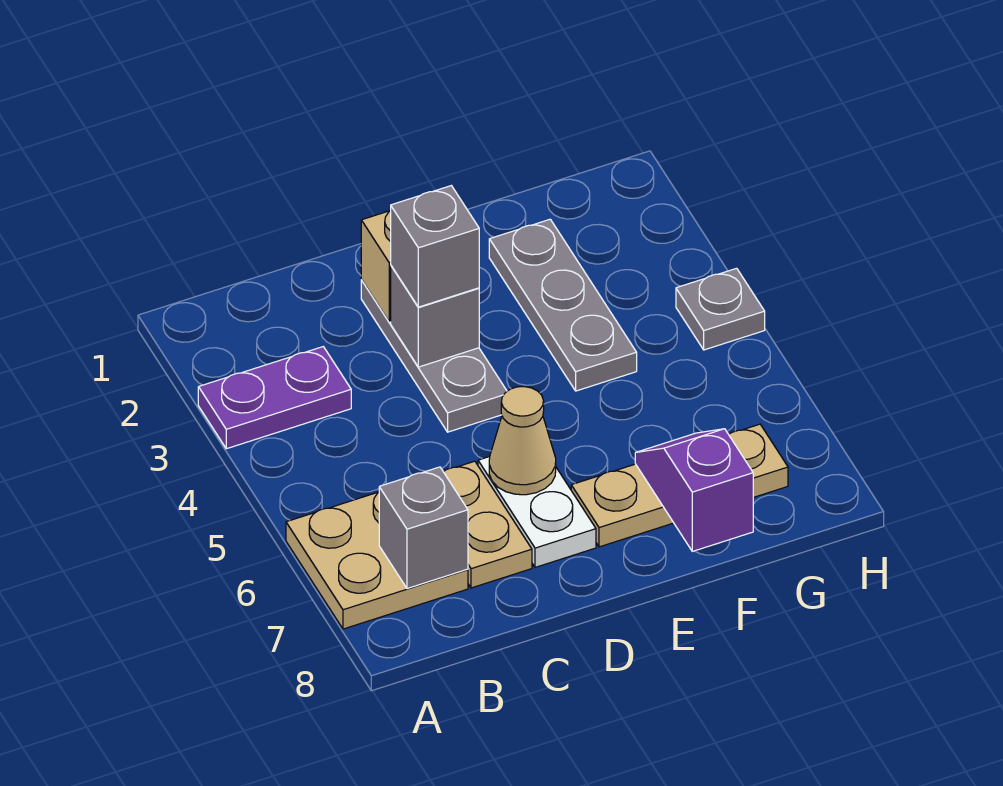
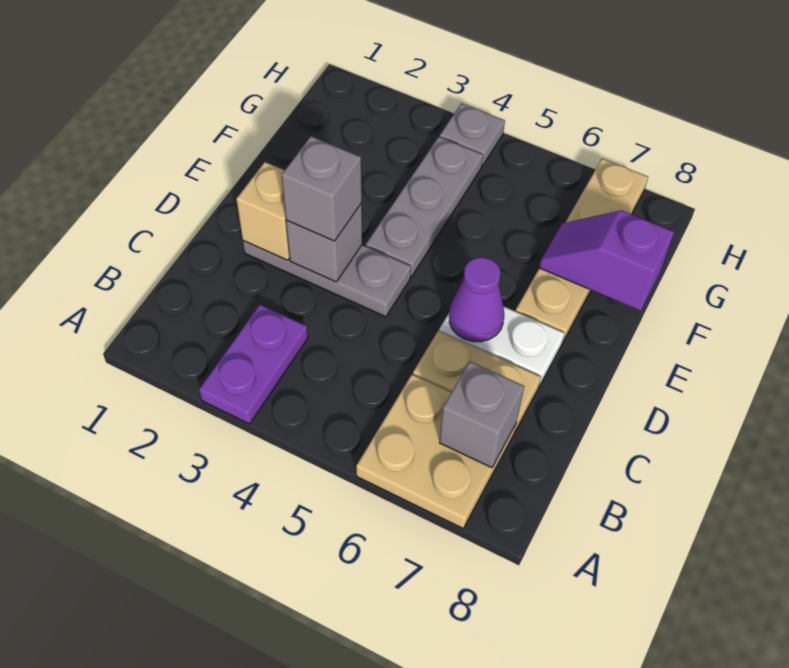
tan cone D6 level 2 -> purple cone D6 level 2
tan plate E7:G7 level 1 -> tan plate E7:H7 level 1
grey plate F2:F4 level 1 -> grey plate E4:G4 level 1

